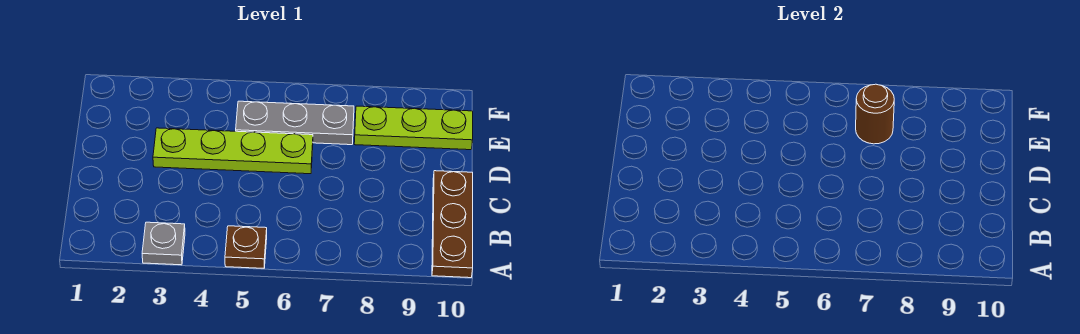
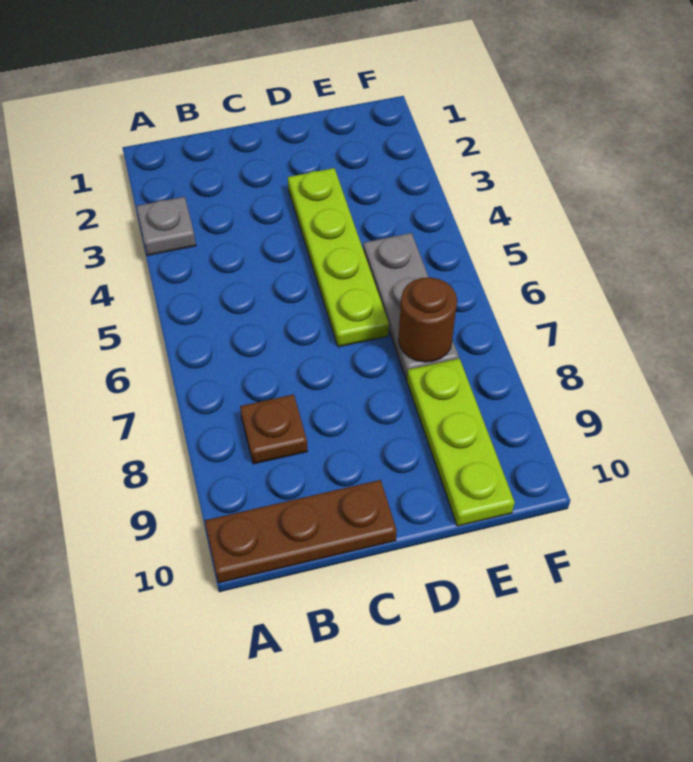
brown plate A5 level 1 -> brown plate B8 level 1

